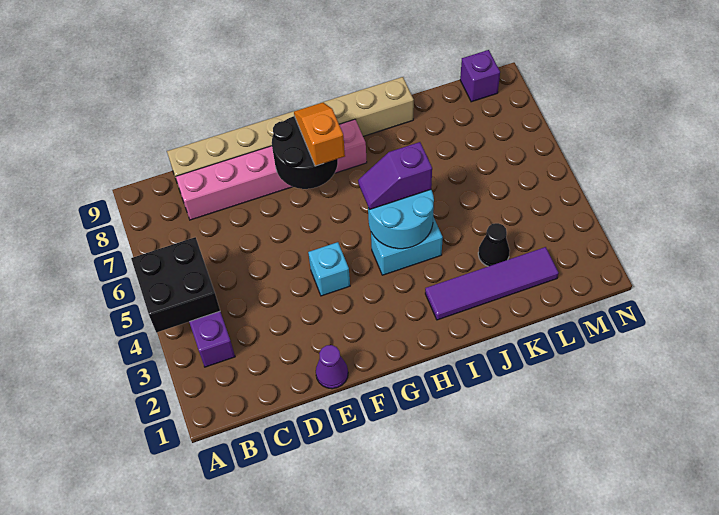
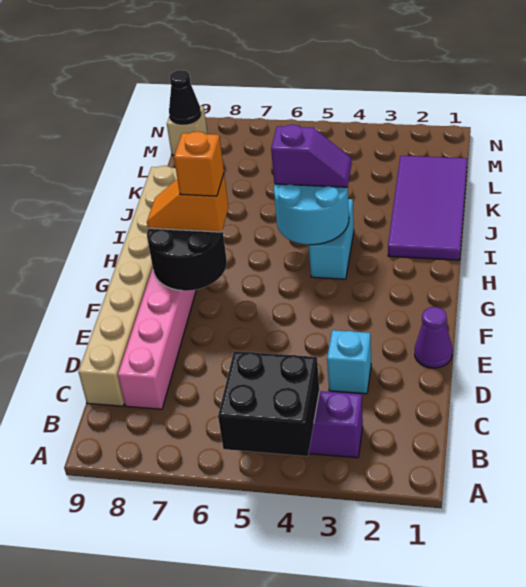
cyan brick F4 level 1 -> cyan brick D3 level 1
none -> orange brick G7 level 4
purple slope H5:I5 level 3 top I -> purple slope I4:I5 level 3 top 5
purple tile I2:L2 level 1 -> purple tile I1:L2 level 1
black cone K3 level 1 -> black cone M9 level 2
purple brick M9 level 1 -> tan brick M9 level 1

